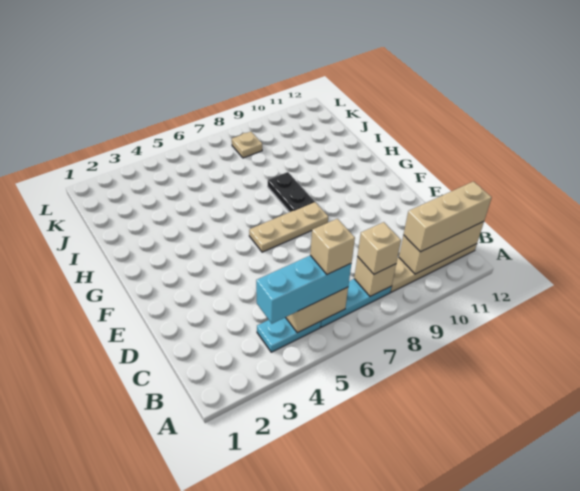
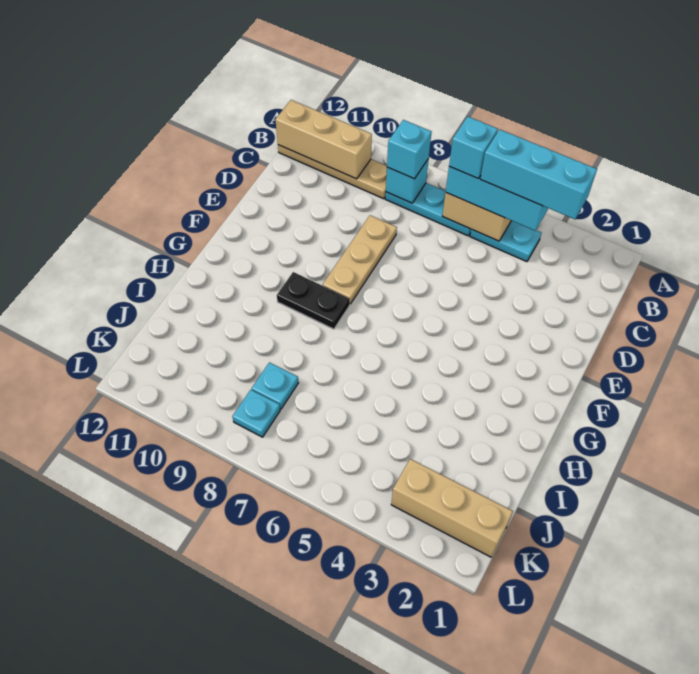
none -> cyan brick B3:B5 level 4
tan brick B6 level 4 -> cyan brick B6 level 4
tan brick B8 level 2 -> cyan brick B8 level 2
tan brick B8 level 3 -> cyan brick B8 level 3
tan brick B10:B12 level 3 -> tan brick K1:K3 level 1
tan plate F6:F8 level 1 -> tan plate D8:F8 level 1
black plate G8:H8 level 1 -> black plate G8:G9 level 1
none -> cyan plate J8 level 1
tan plate K8 level 1 -> cyan plate K8 level 1

